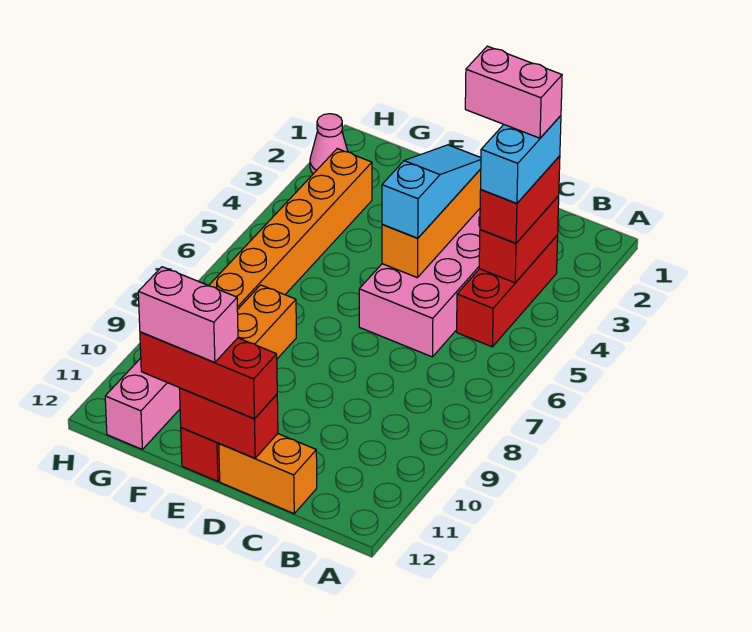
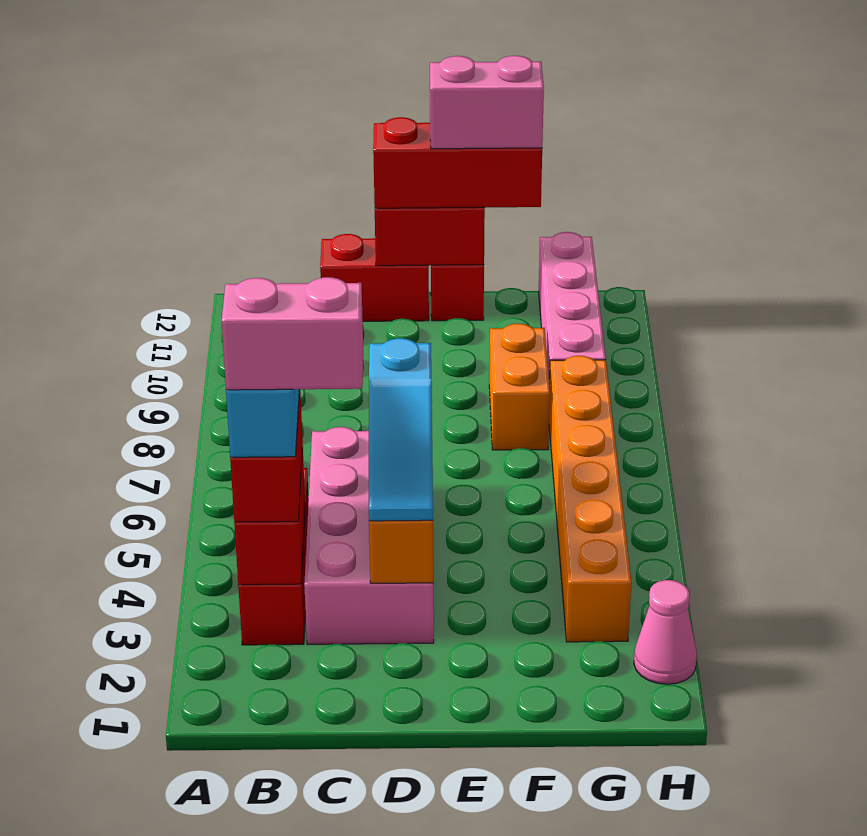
orange brick C12:D12 level 1 -> red brick C12:D12 level 1

